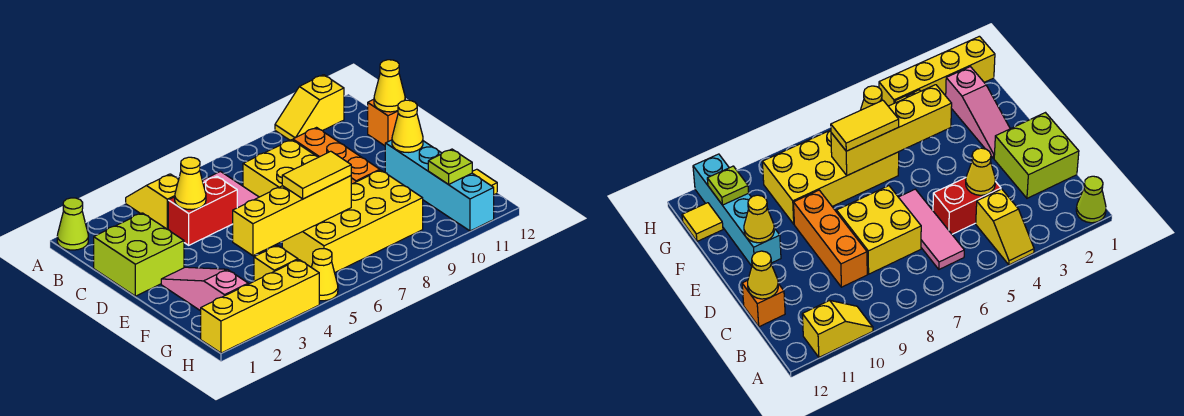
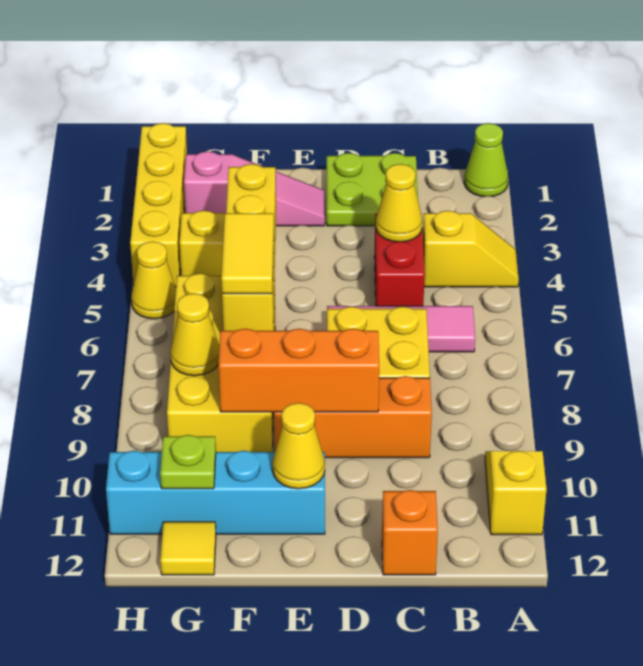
lime brick C1:D2 level 1 -> lime plate C1:D2 level 1
yellow cone C12 level 2 -> yellow cone G8 level 2
none -> orange brick D9:F9 level 2

